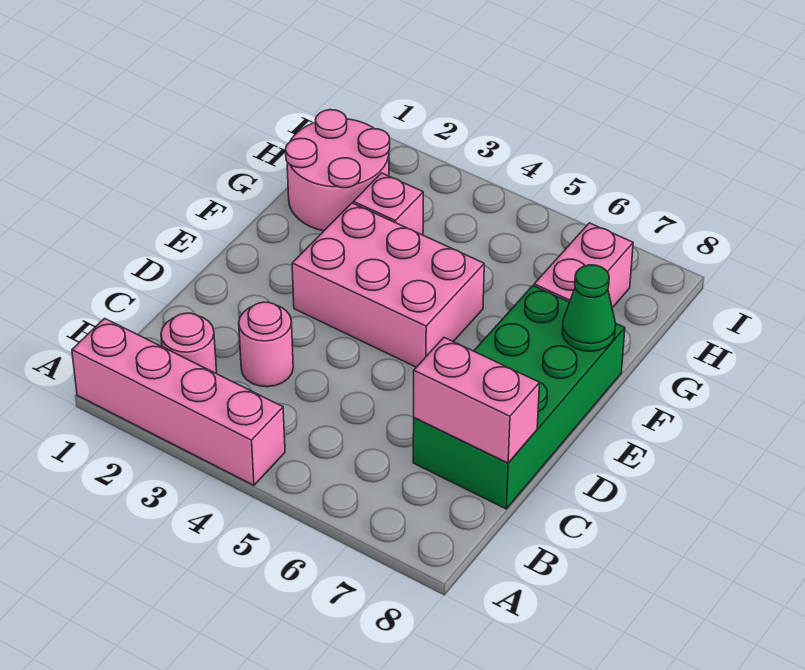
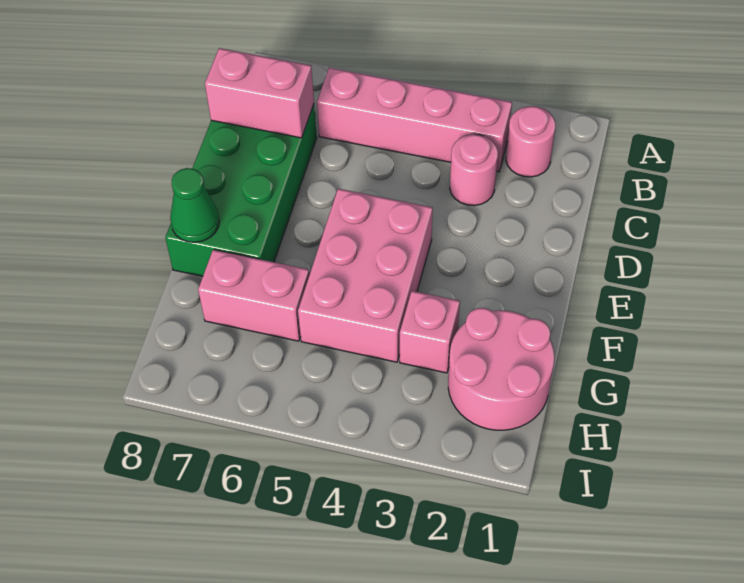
pink brick A1:A4 level 1 -> pink brick B3:B6 level 1
pink brick E3:F5 level 1 -> pink brick E4:G5 level 1
pink brick G7:H7 level 1 -> pink brick G6:G7 level 1

